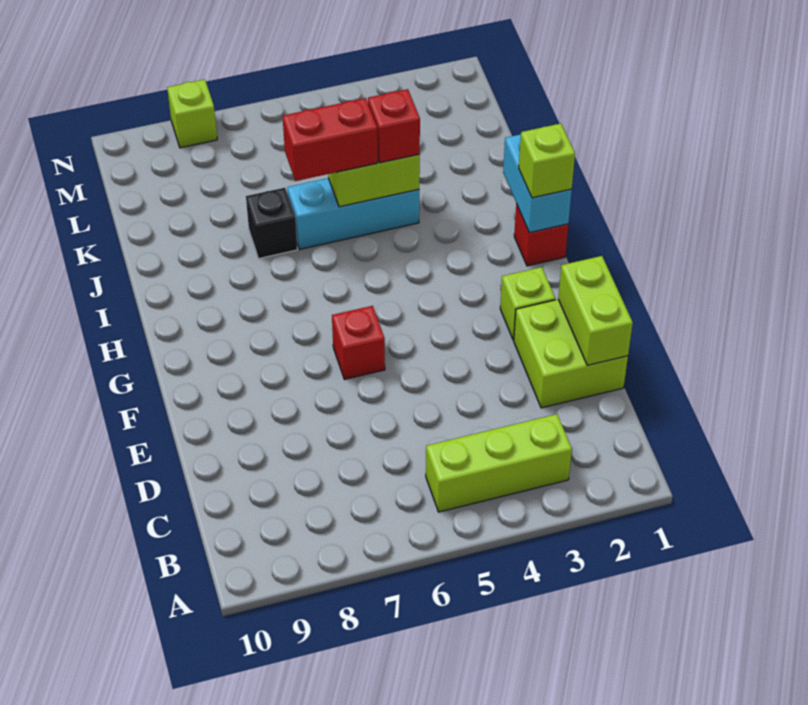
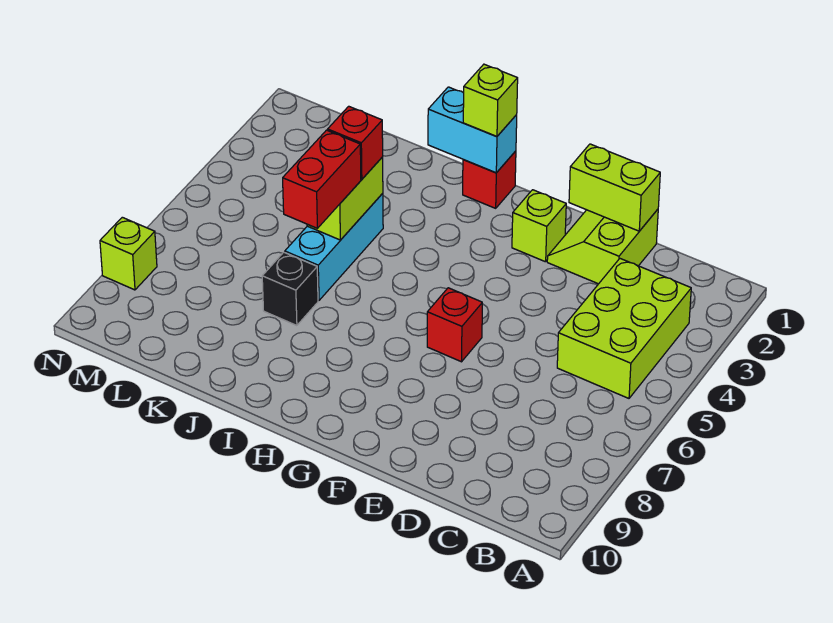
lime brick B3:B5 level 1 -> lime brick B3:C5 level 1
lime brick D1:E2 level 1 -> lime slope D1:E2 level 1 top D

